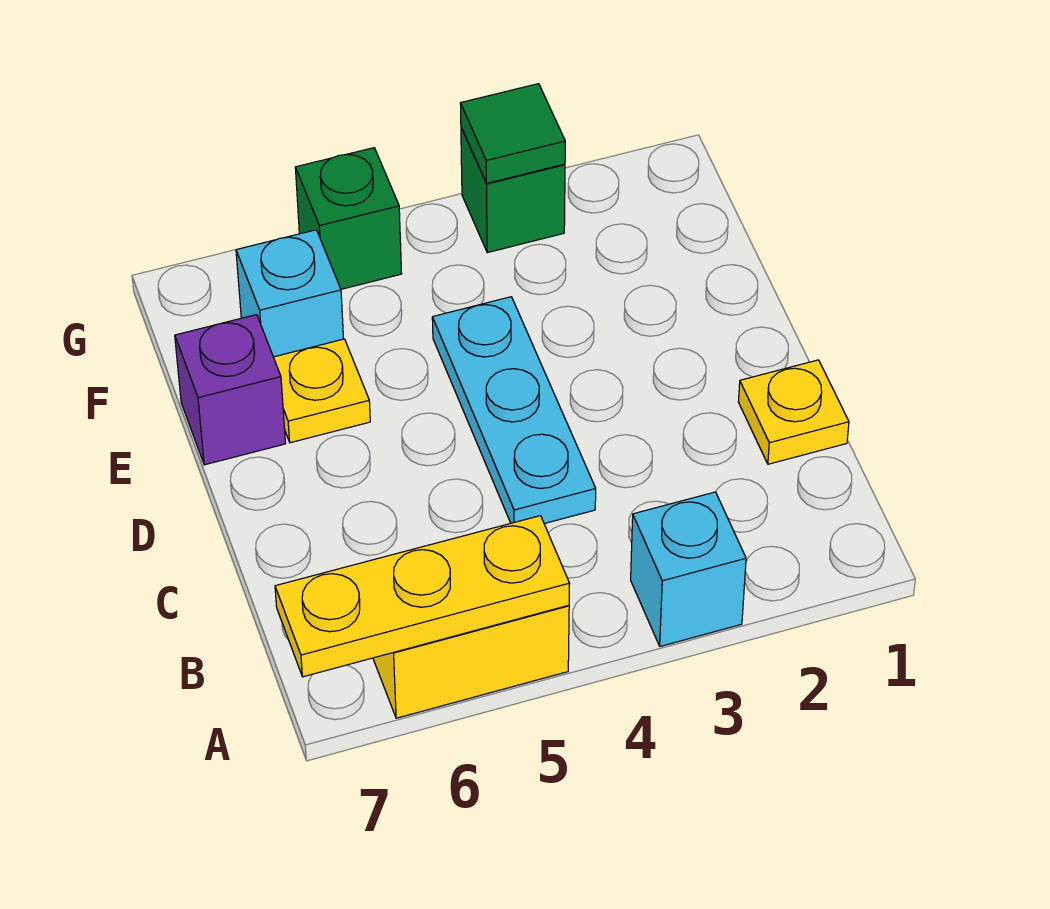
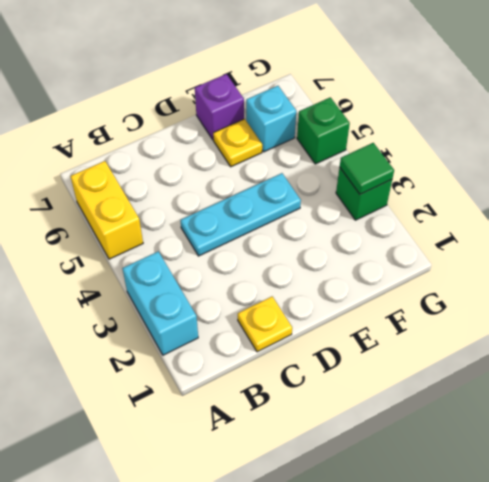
cyan brick A3 level 1 -> cyan brick A2:A3 level 1
yellow plate A5:A7 level 2 -> none

